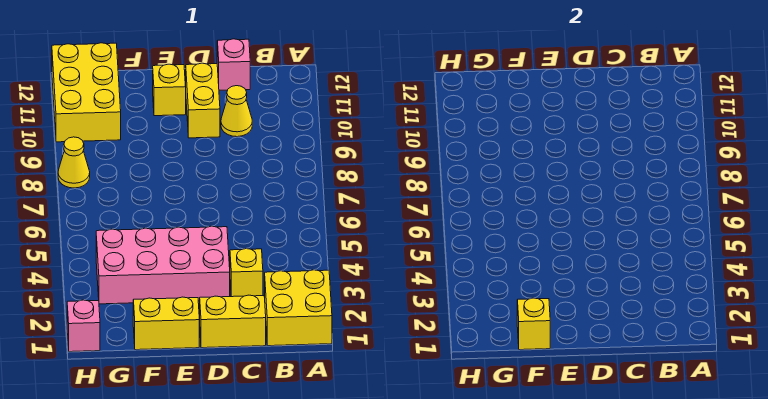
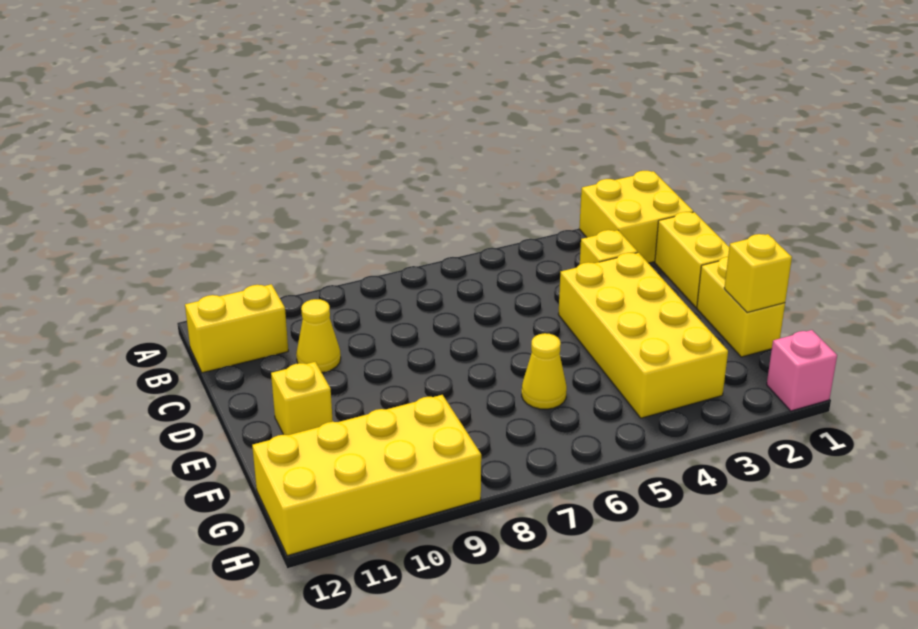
pink brick C12 level 1 -> none
pink brick D3:G4 level 1 -> yellow brick D3:G4 level 1
yellow brick D10:D11 level 1 -> yellow brick B11:B12 level 1
yellow brick G10:H12 level 1 -> yellow brick G9:H12 level 1
yellow cone H8 level 1 -> yellow cone F6 level 1

